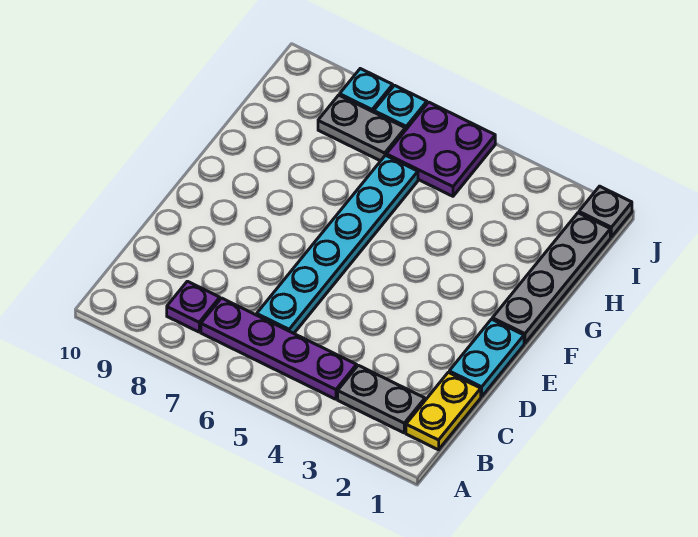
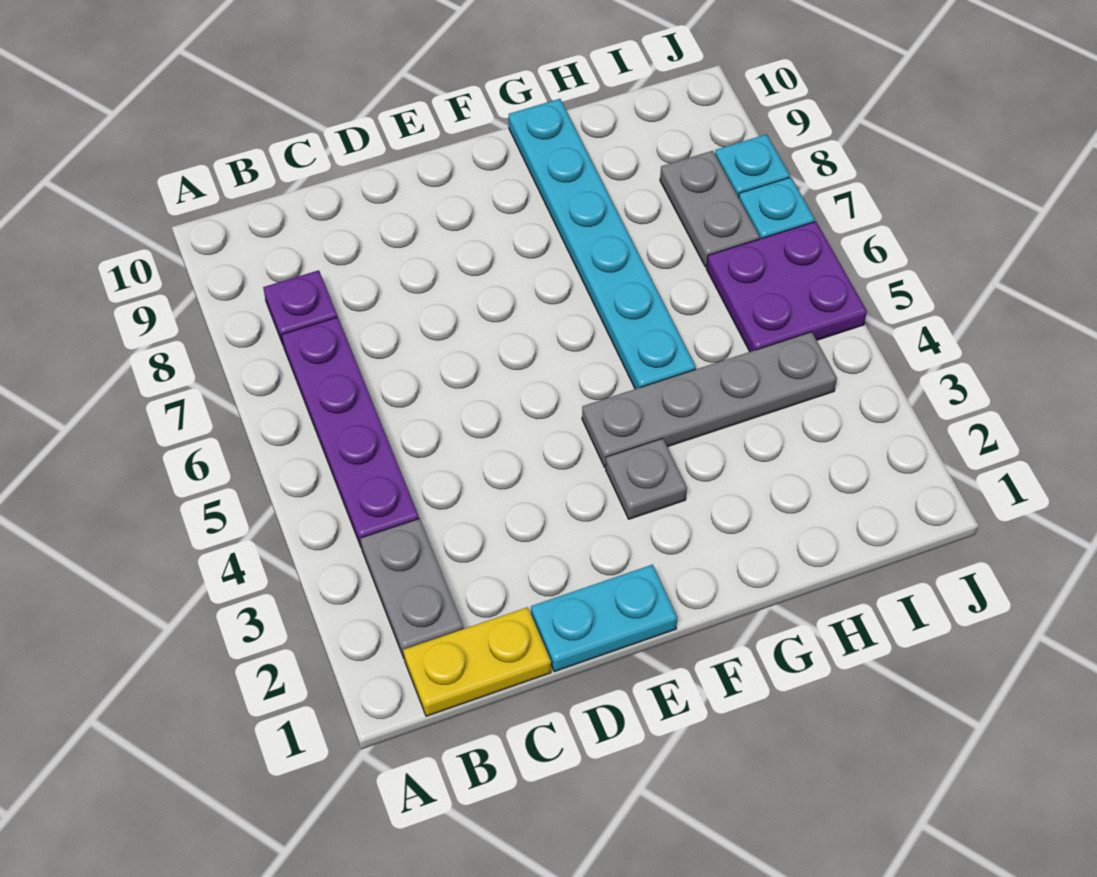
cyan plate C6:H6 level 1 -> cyan plate G5:G10 level 1
grey plate F1:I1 level 1 -> grey plate F4:I4 level 1
grey plate J1 level 1 -> grey plate F3 level 1

